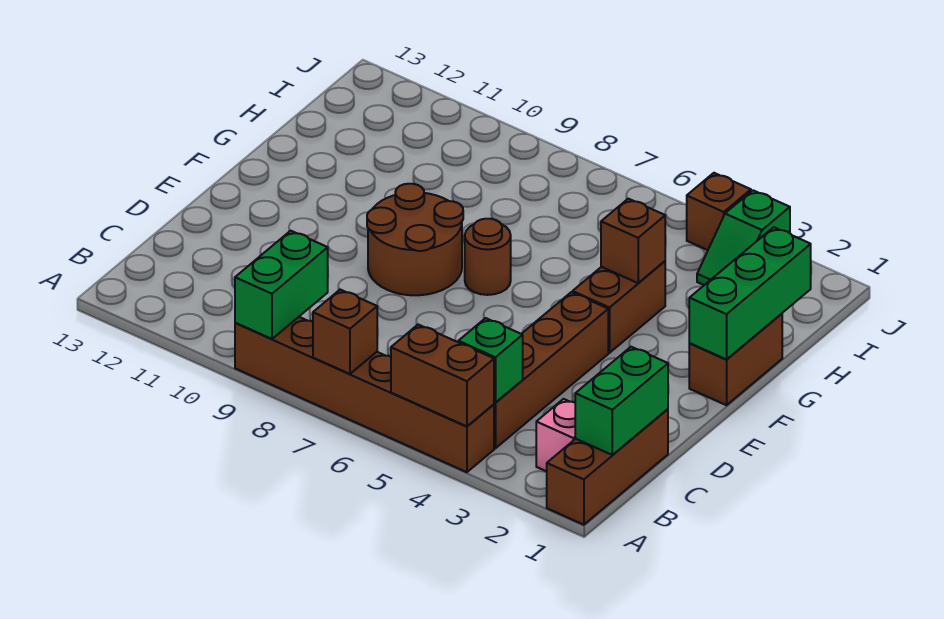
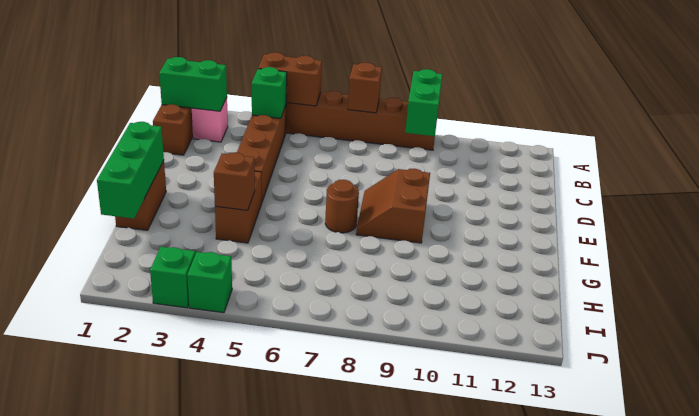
green brick B1:C1 level 2 -> green brick B1:B2 level 2
brown round brick E8:F9 level 1 -> brown slope E8:F9 level 1 top 9
brown brick J4 level 1 -> green brick J4 level 1

